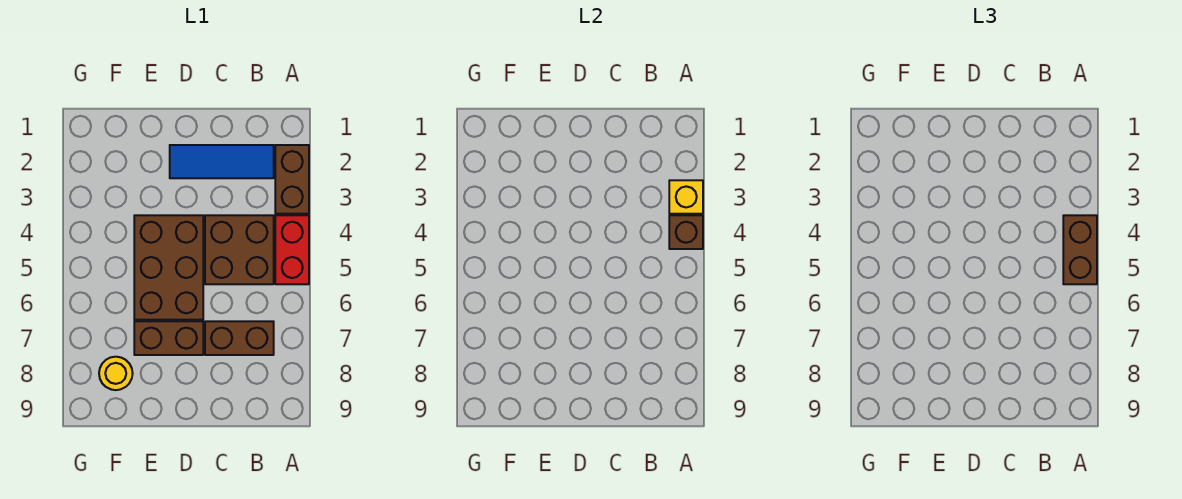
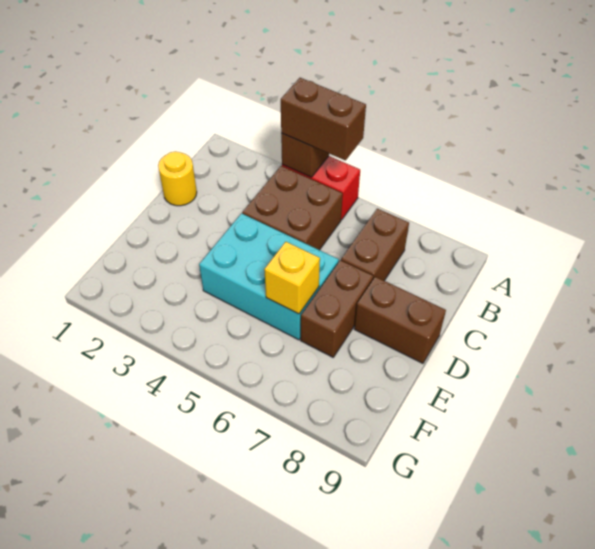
brown brick A2:A3 level 1 -> brown brick D8:D9 level 1
yellow brick A3 level 2 -> yellow brick E6 level 2
blue tile B2:D2 level 1 -> none
brown brick D4:E6 level 1 -> cyan brick D4:E6 level 1
yellow round brick F8 level 1 -> yellow round brick C1 level 1

